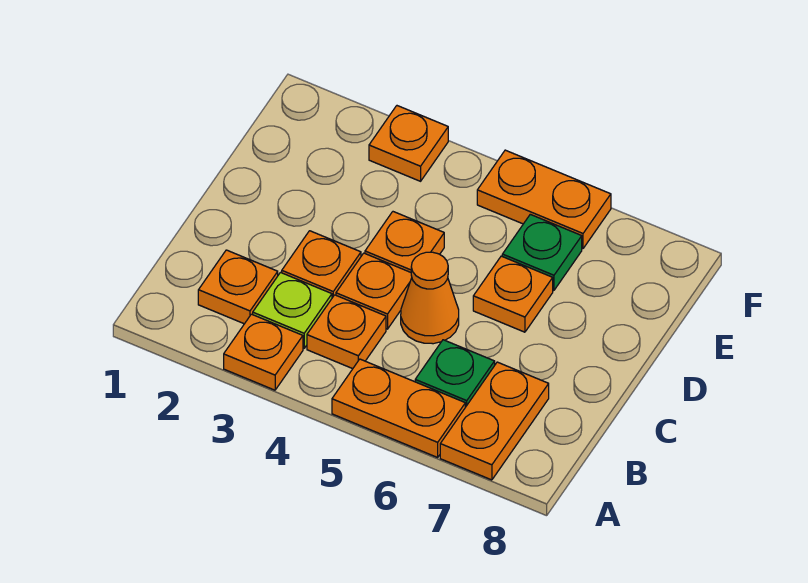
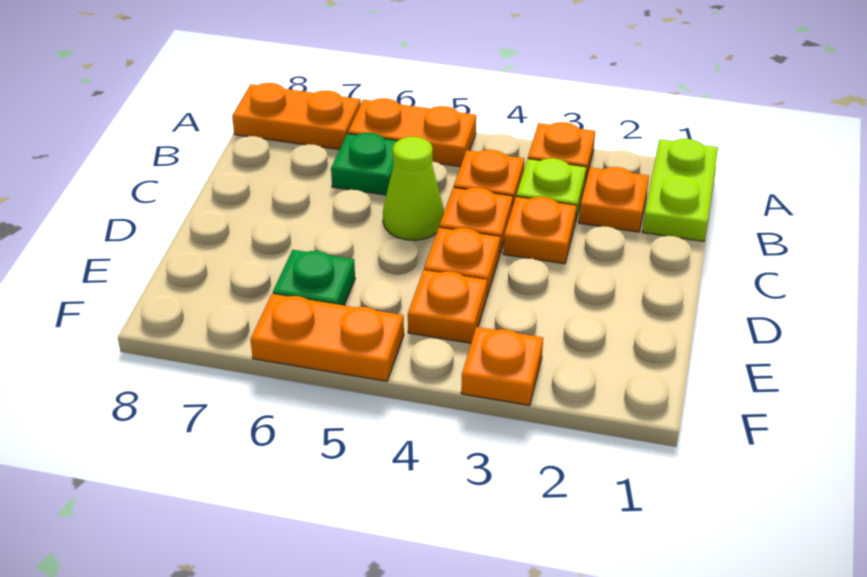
none -> lime plate A1:B1 level 1
orange plate A7:B7 level 1 -> orange plate A7:A8 level 1
orange cone C5 level 1 -> lime cone C5 level 1
orange plate D6 level 1 -> orange plate E4 level 1

